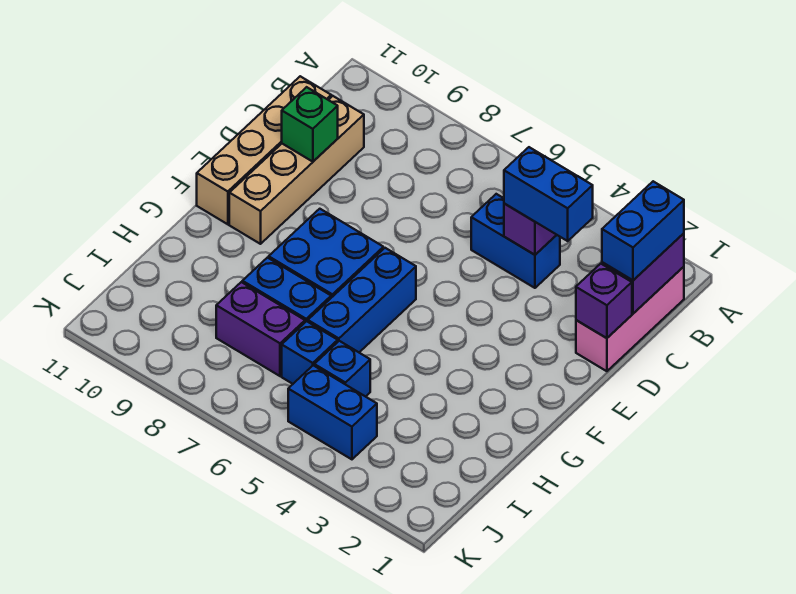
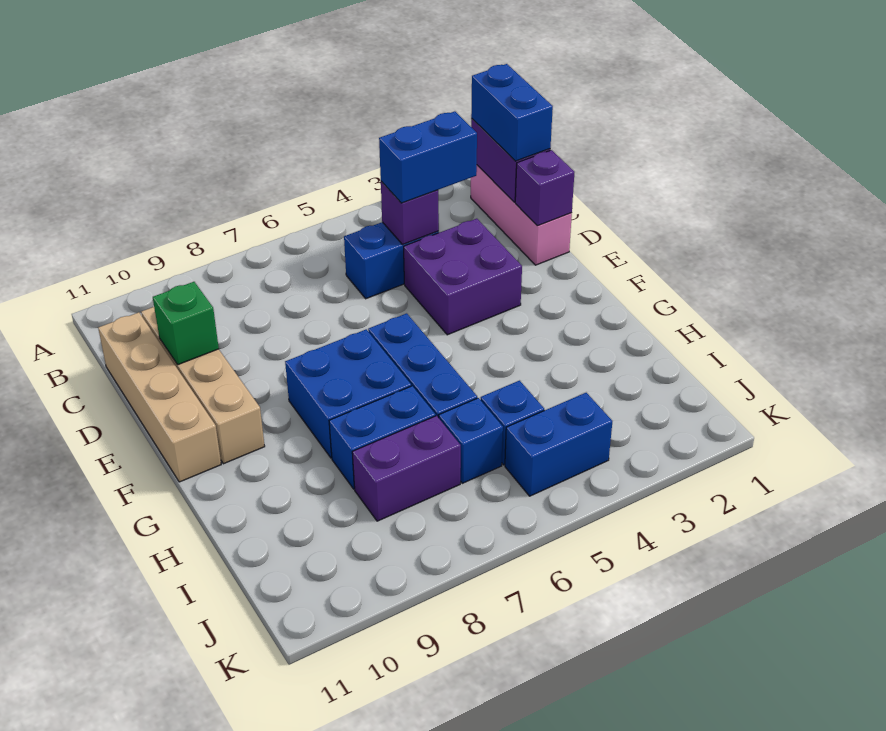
none -> purple brick D3:E4 level 1

